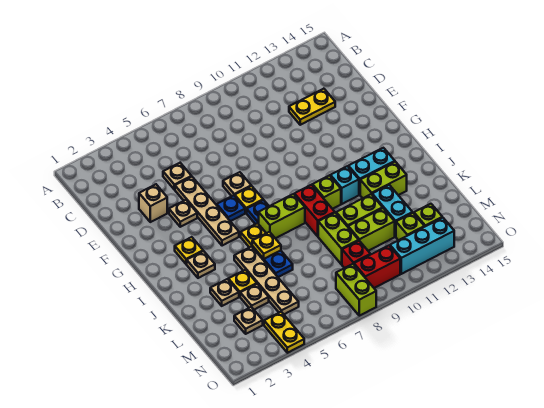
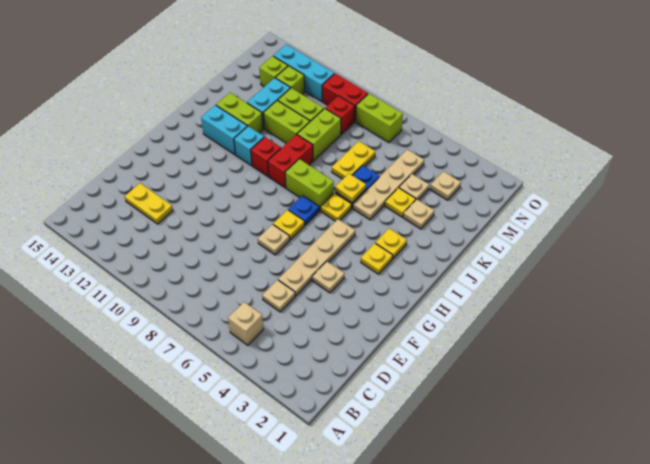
tan brick E3 level 1 -> tan brick B5 level 1
blue plate G6 level 1 -> none
tan plate I3 level 1 -> yellow plate I3 level 1
lime brick I10 level 1 -> red brick I10 level 1
yellow plate N4:O4 level 1 -> yellow plate K7:L7 level 1
lime brick N8:O8 level 1 -> lime brick N7:N8 level 1

